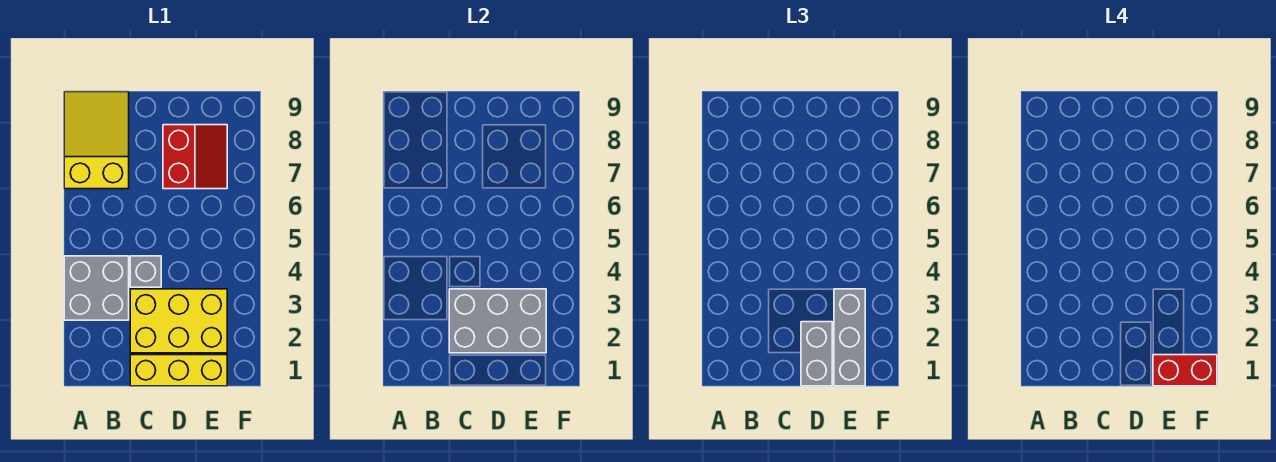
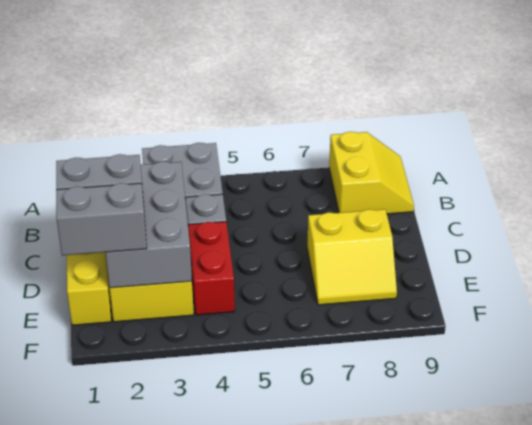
yellow slope A7:B9 level 1 top 7 -> yellow slope A8:B9 level 1 top 8
red slope D7:E8 level 1 top D -> yellow slope D7:E8 level 1 top D
grey brick E1:E3 level 3 -> grey brick E1:E2 level 3
red brick E1:F1 level 4 -> red brick D4:E4 level 1

